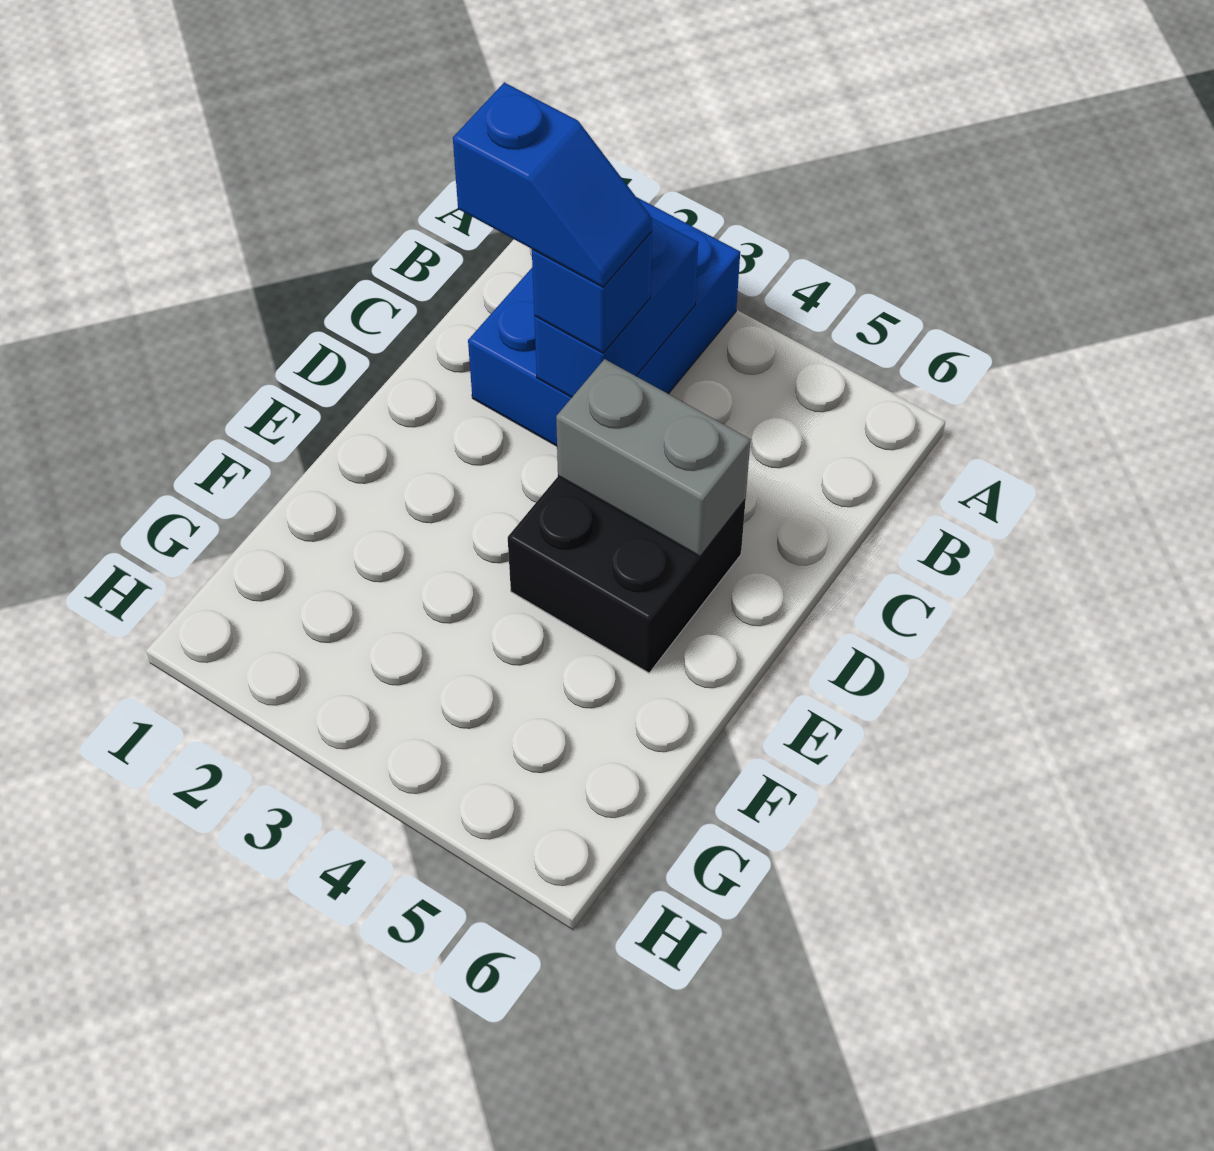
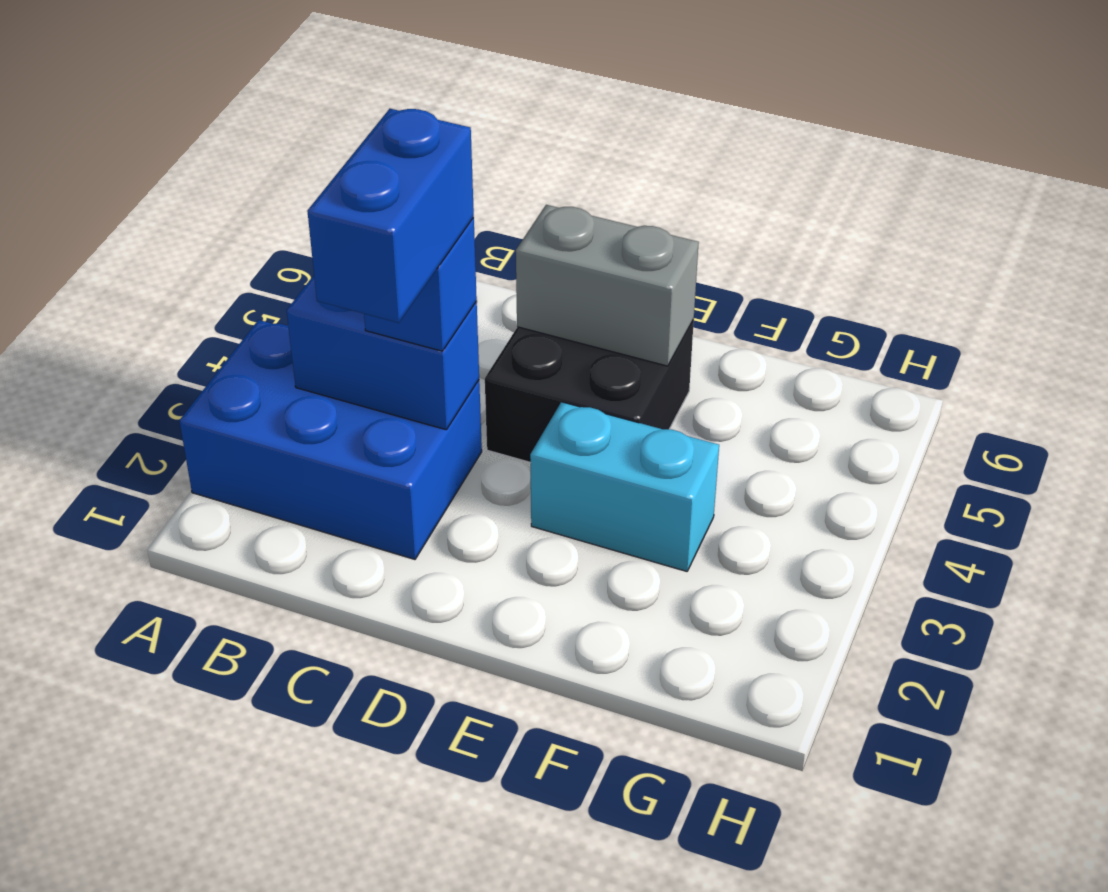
blue slope C2:C3 level 4 top 2 -> blue brick C2:C3 level 4
grey brick D4:D5 level 2 -> grey brick D5:E5 level 2
none -> cyan brick E3:F3 level 1

